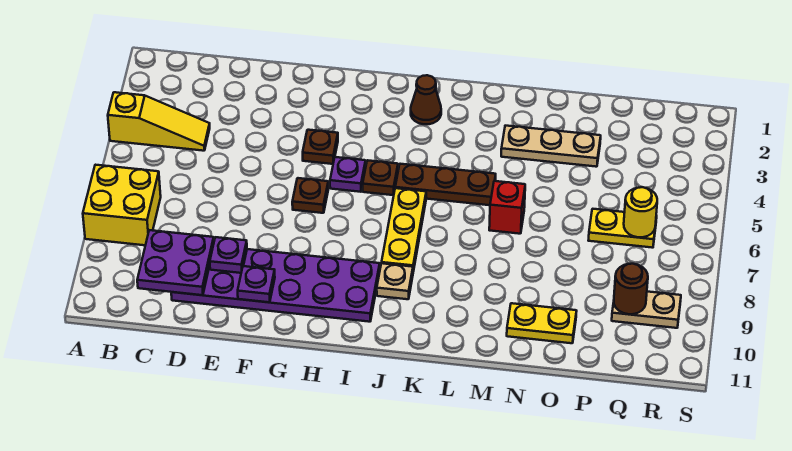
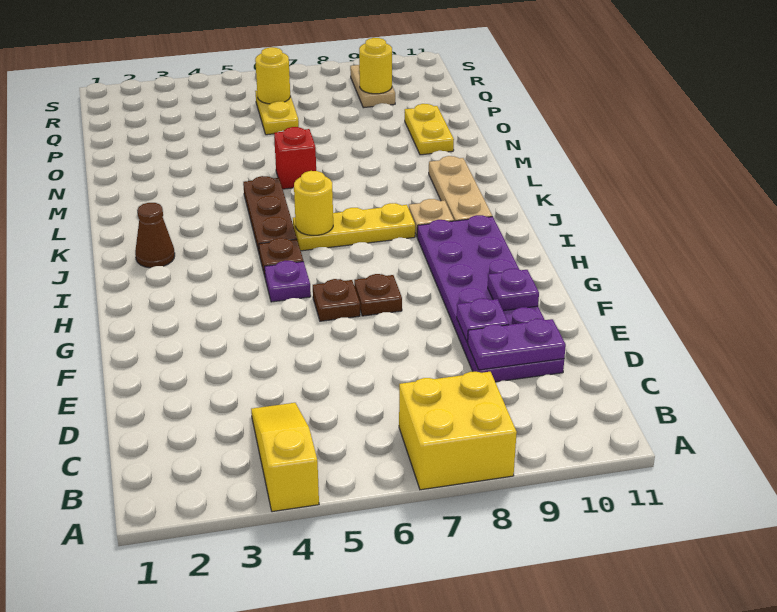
purple plate C9:D10 level 2 -> purple plate D9:D10 level 2
brown plate G4 level 1 -> brown plate G7 level 1
none -> yellow round brick J6 level 2
tan plate M3:O3 level 1 -> tan plate J10:L10 level 1
brown round brick Q9 level 2 -> yellow round brick Q9 level 2

